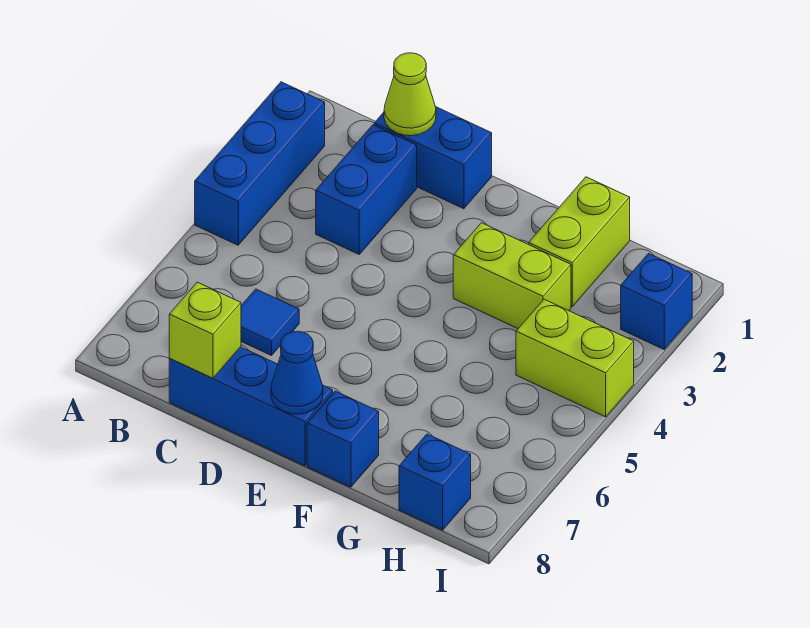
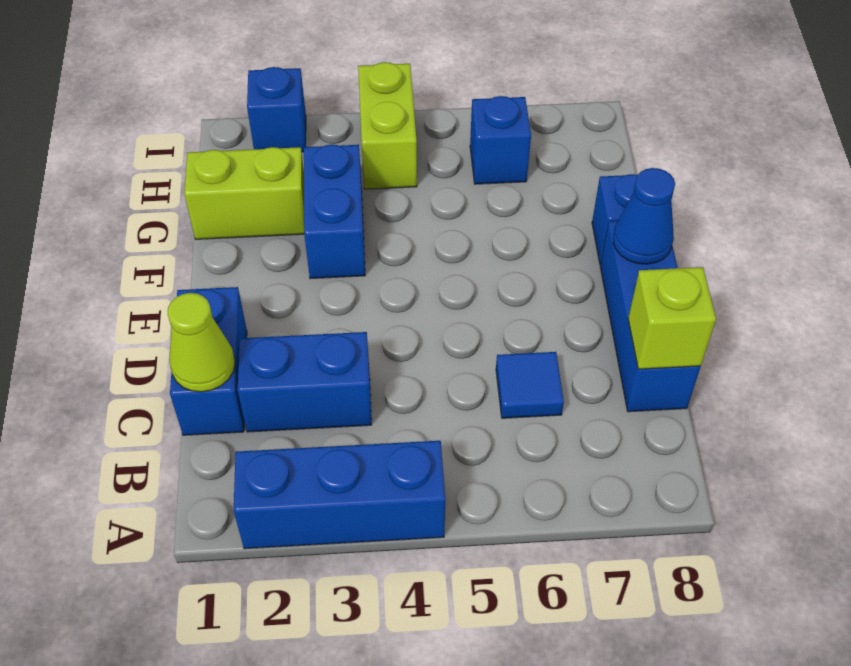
lime brick F3:G3 level 1 -> blue brick F3:G3 level 1
blue brick H8 level 1 -> blue brick H6 level 1

